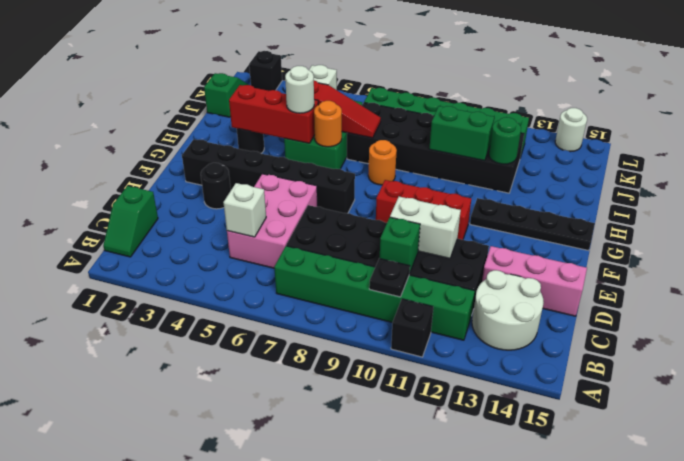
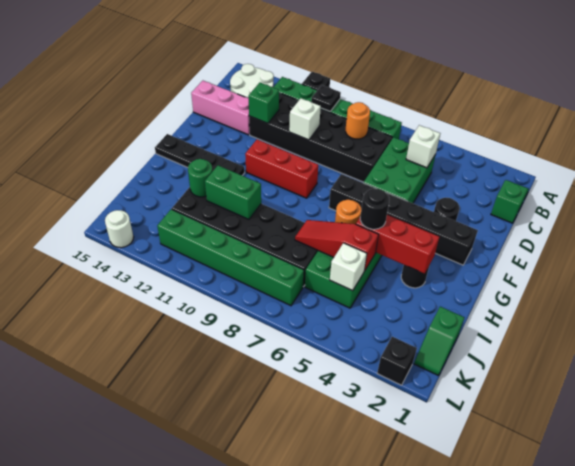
pink brick C5:E6 level 1 -> green brick C5:E6 level 1
green brick C10 level 2 -> green brick D12 level 2
white brick D10:D11 level 2 -> white brick D10 level 2
white round brick H5 level 3 -> black round brick H5 level 3
orange round brick H8 level 1 -> orange round brick C8 level 2

